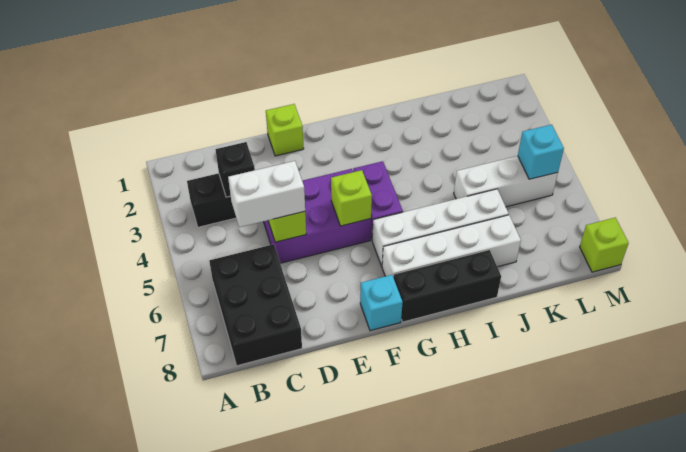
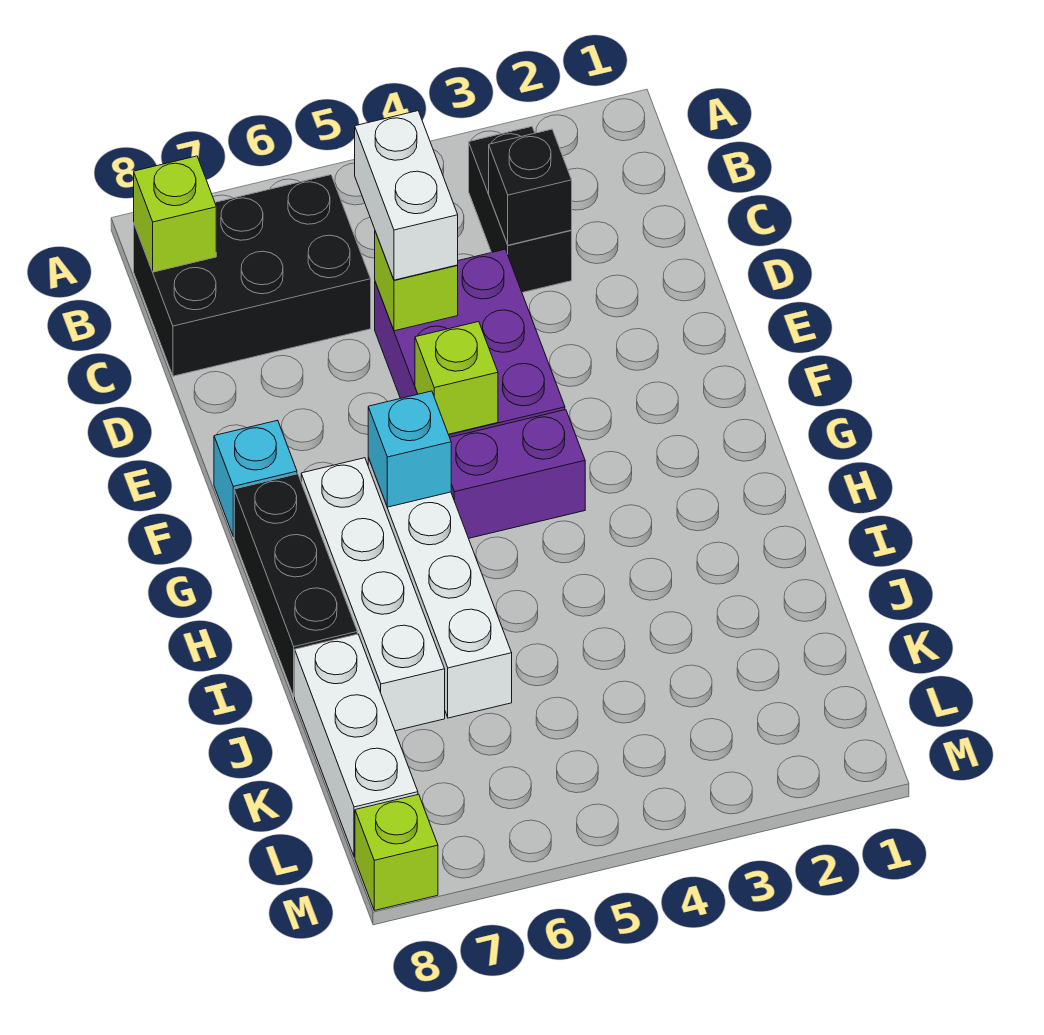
lime brick E1 level 1 -> lime brick B8 level 2
white brick J5:L5 level 1 -> white brick J8:L8 level 1
cyan brick L5 level 2 -> cyan brick G6 level 2

